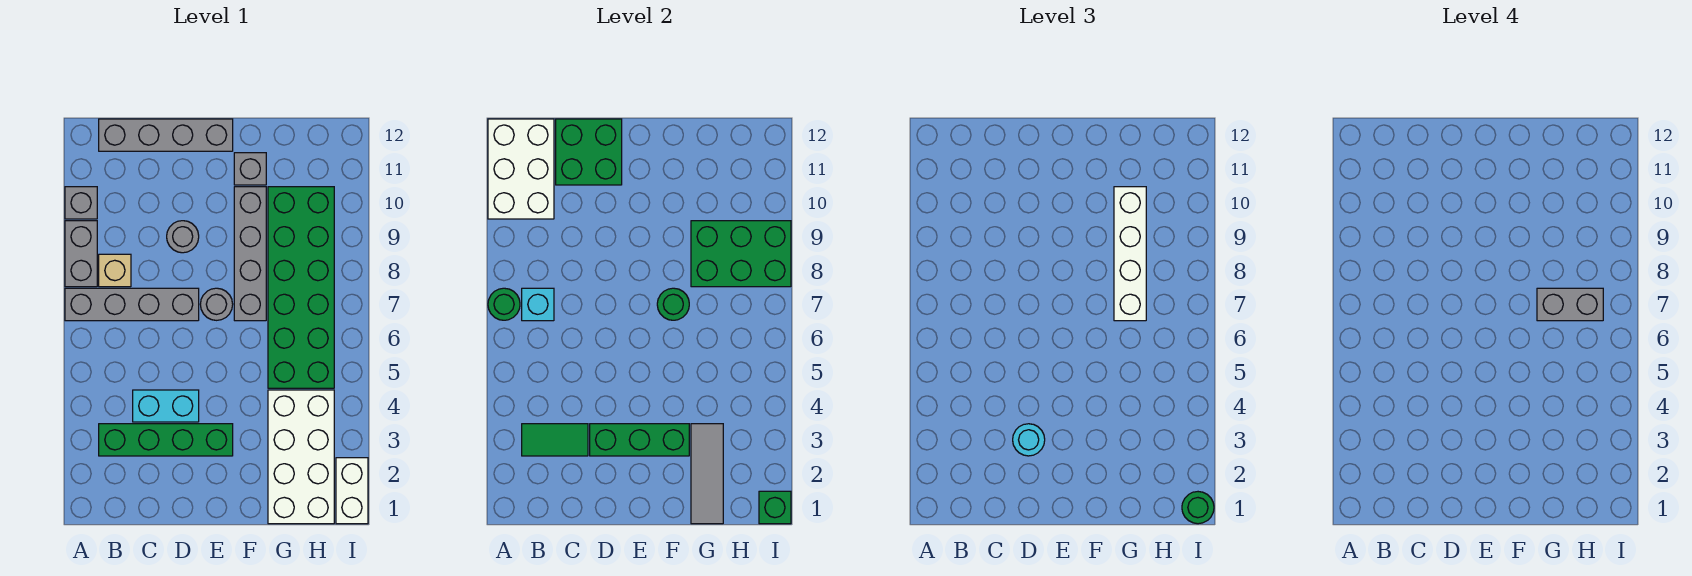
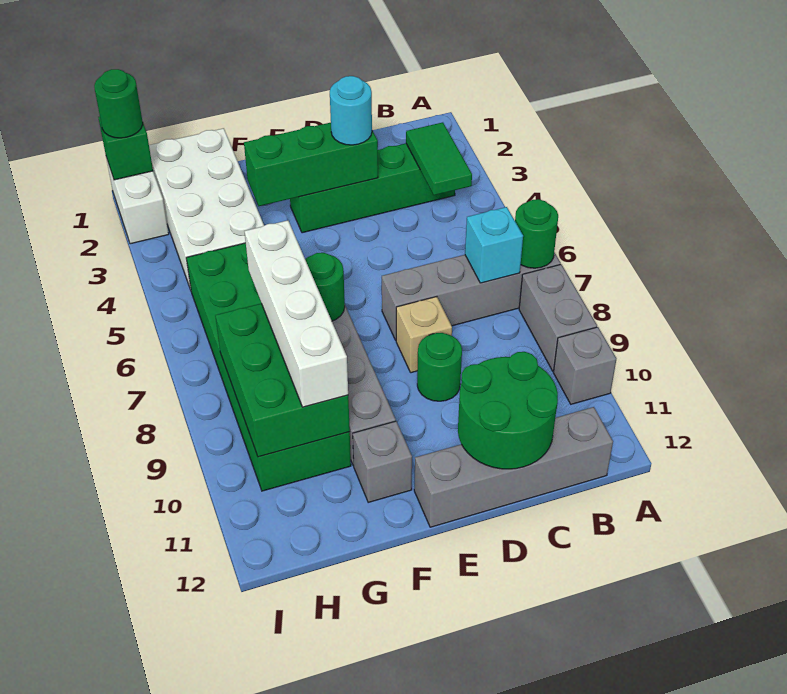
white brick A10:B12 level 2 -> none
green tile B3:C3 level 2 -> green tile B3:B4 level 2
tan brick B8 level 1 -> tan brick D8 level 1
cyan brick C4:D4 level 1 -> none
green brick C11:D12 level 2 -> green round brick C11:D12 level 2
grey round brick D9 level 1 -> green round brick D9 level 1
grey round brick E7 level 1 -> none
grey tile G1:G3 level 2 -> none
grey brick G7:H7 level 4 -> none
green brick G8:I9 level 2 -> green brick G8:H10 level 2

